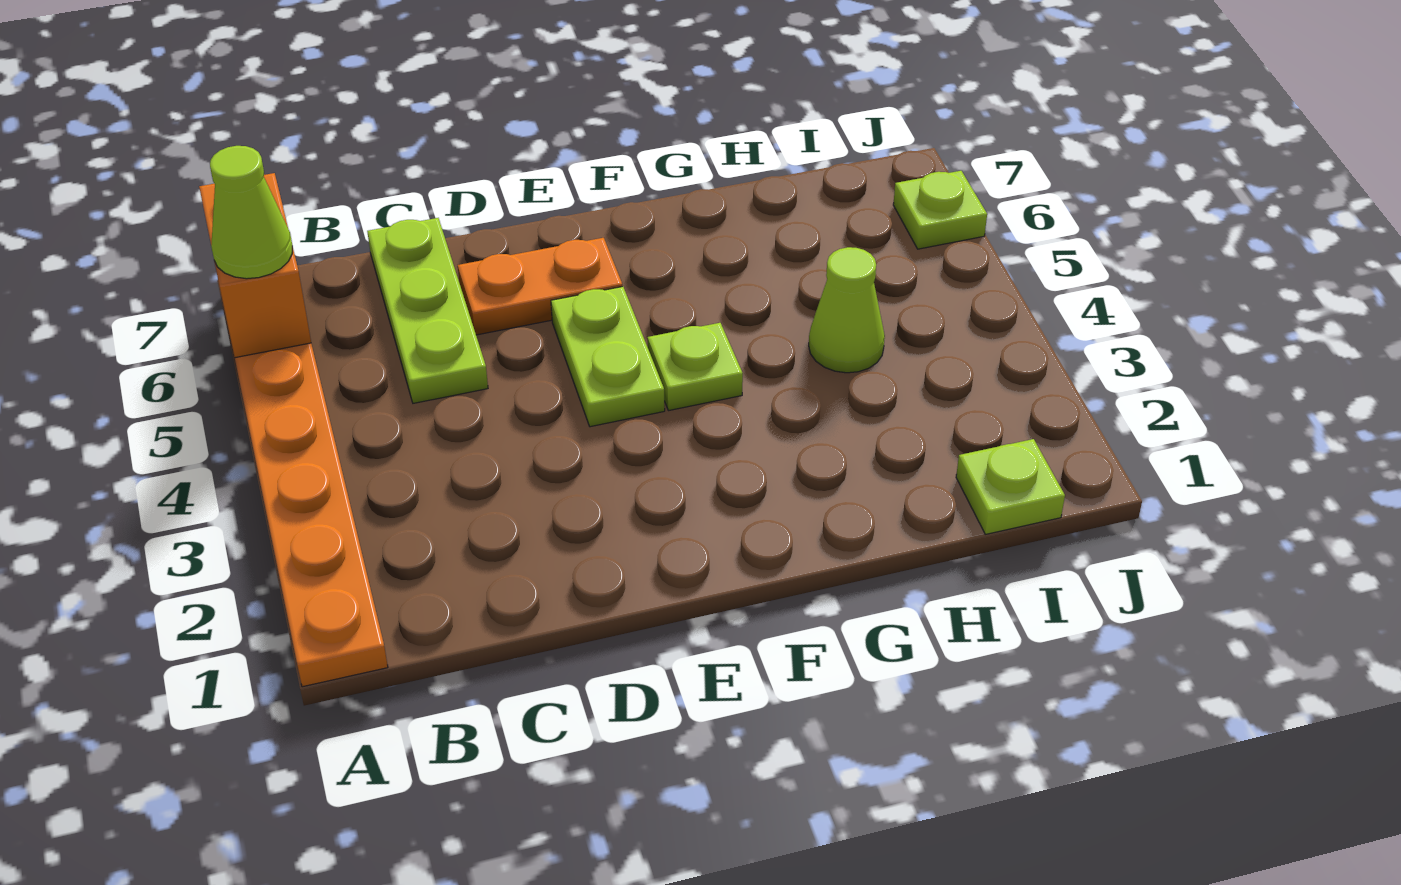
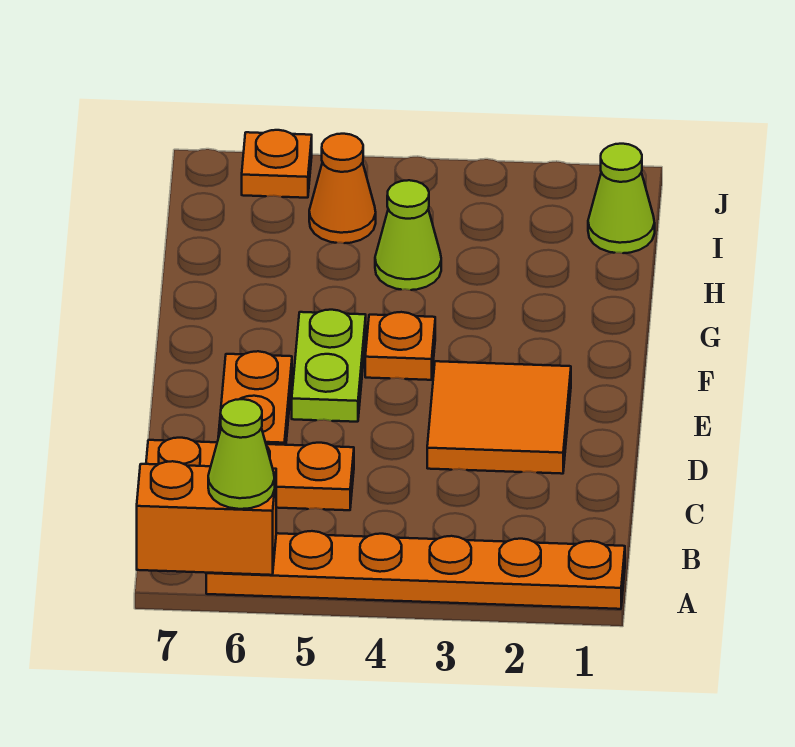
lime plate C5:C7 level 1 -> orange plate C5:C7 level 1
none -> orange tile D2:E3 level 1
lime plate E4:E5 level 1 -> lime plate E5:F5 level 1
lime plate F4 level 1 -> orange plate F4 level 1
lime plate I1 level 1 -> lime cone I1 level 1
none -> orange cone I5 level 1
lime plate J6 level 1 -> orange plate J6 level 1

